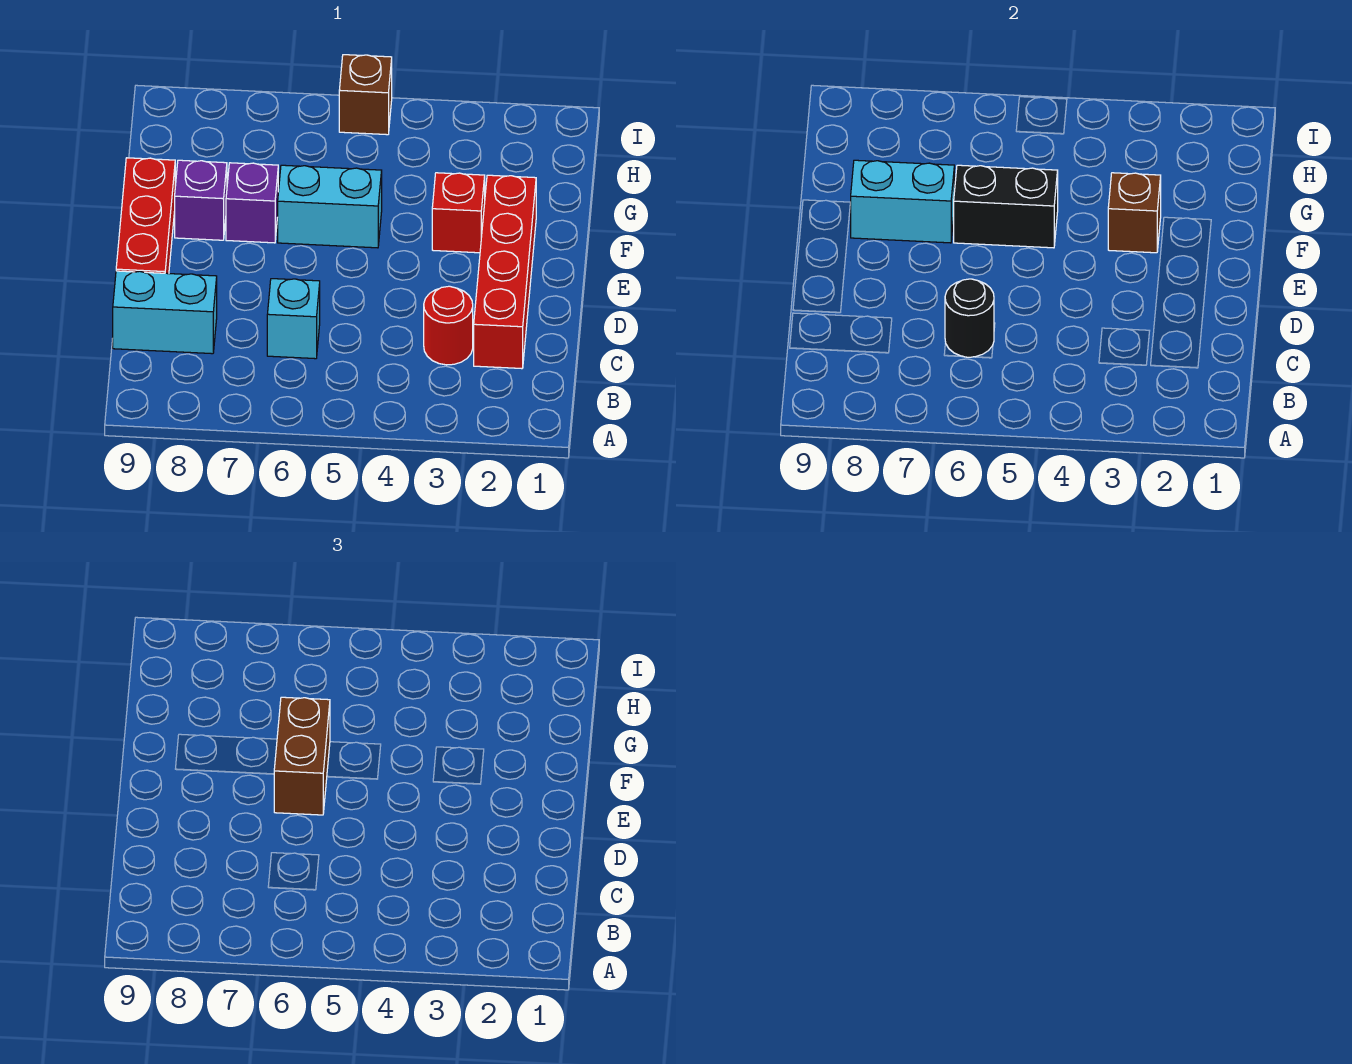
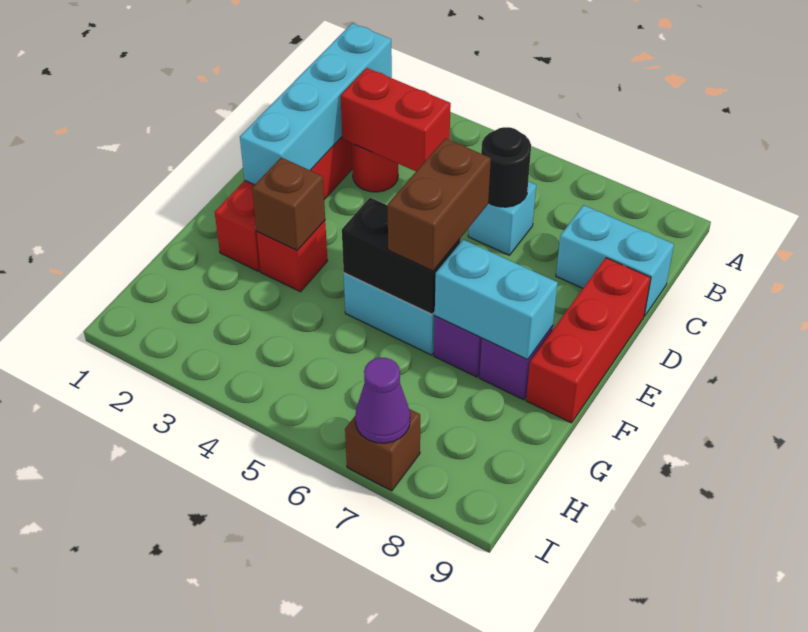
none -> cyan brick B2:E2 level 2
none -> red brick C3:C4 level 2
brown brick I5 level 1 -> brown brick I7 level 1
none -> purple cone I7 level 2

